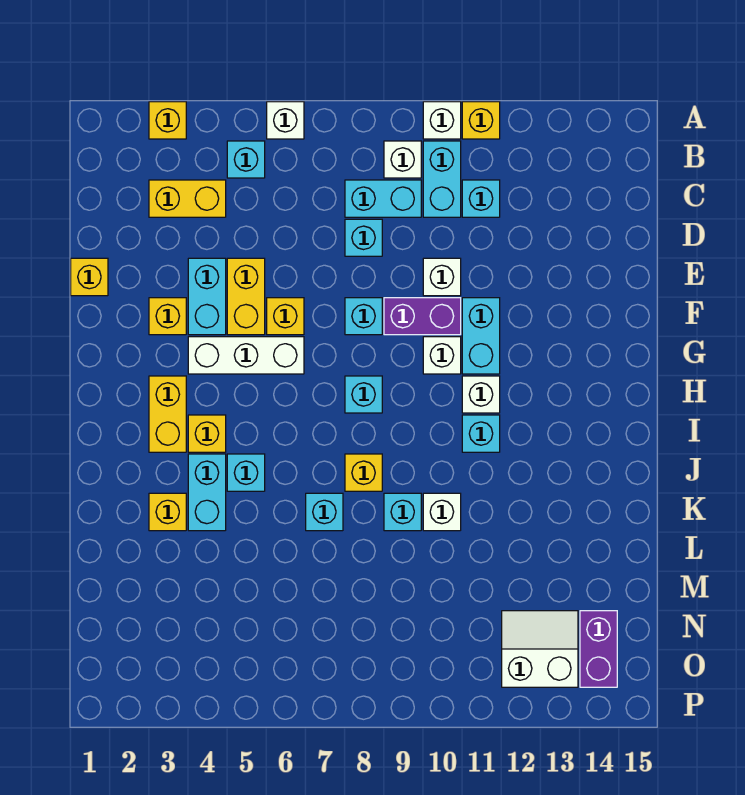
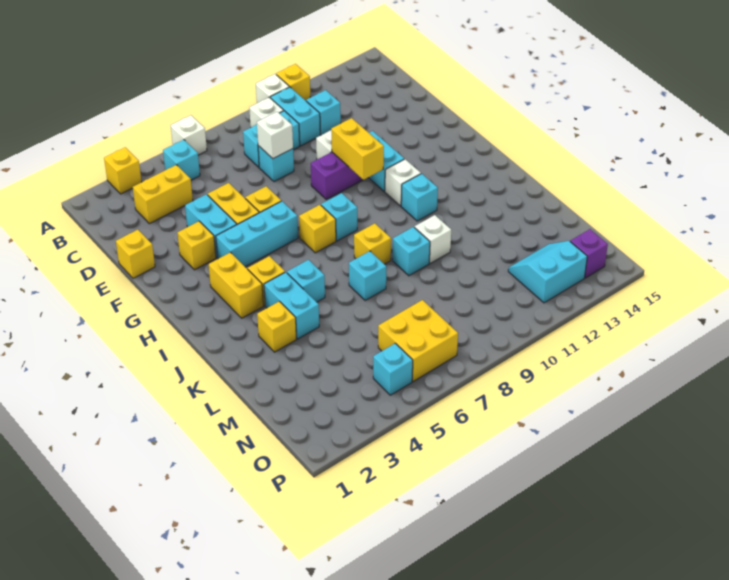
cyan brick F8 level 1 -> cyan brick O5 level 1
none -> yellow brick F10:G10 level 2
white brick G4:G6 level 1 -> cyan brick G4:G6 level 1
white brick G10 level 1 -> white brick D8 level 2
none -> yellow brick H7 level 1
none -> yellow brick N6:O7 level 1
white slope N12:O13 level 1 top O -> cyan slope N12:O13 level 1 top O
purple brick N14:O14 level 1 -> purple brick O14 level 1

